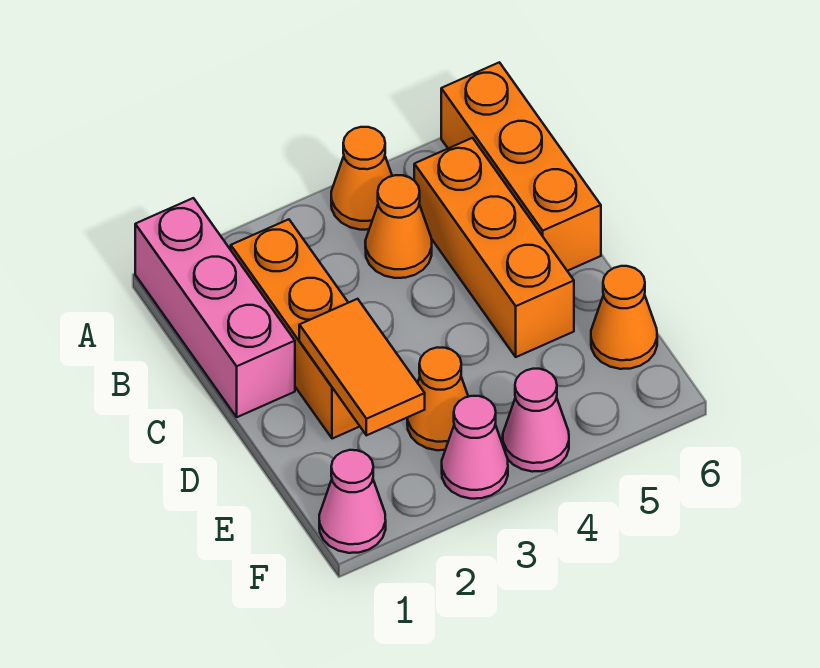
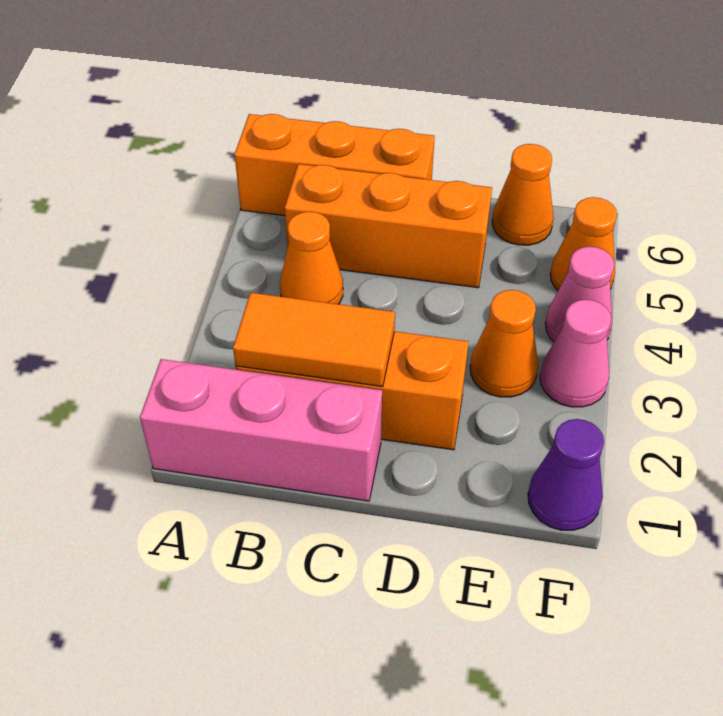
orange cone A4 level 1 -> orange cone F5 level 1
orange tile D2:E2 level 2 -> orange tile B2:C2 level 2
pink cone F1 level 1 -> purple cone F1 level 1

